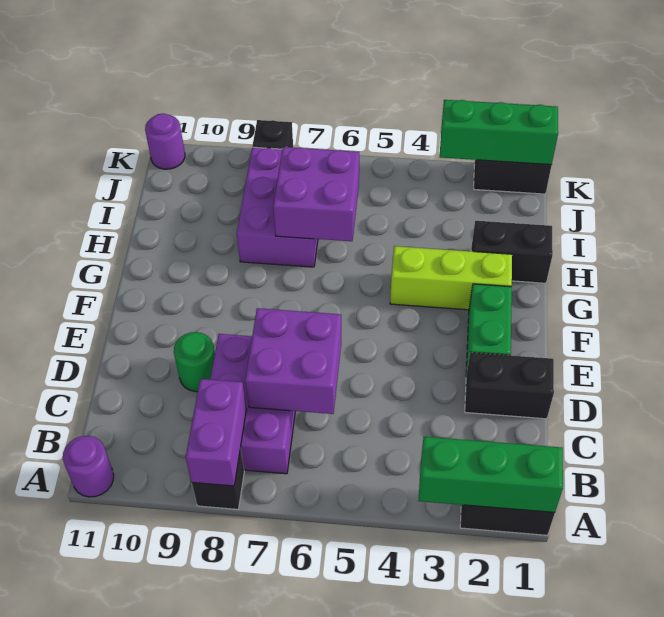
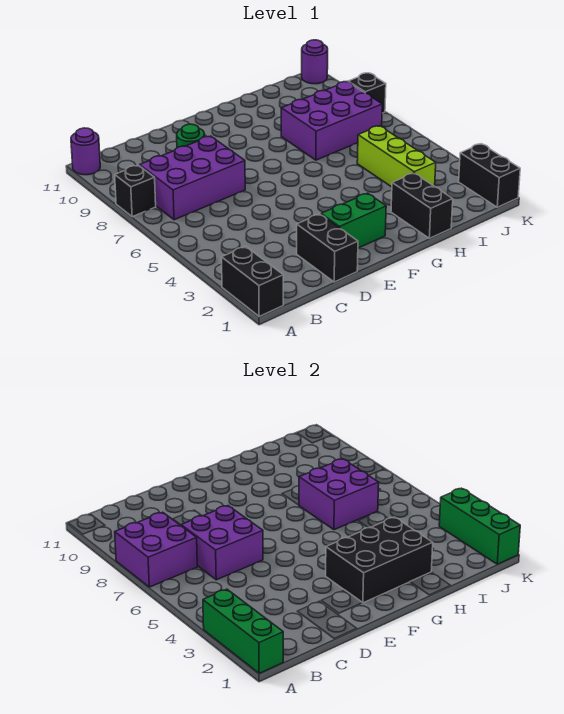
purple brick A8:B8 level 2 -> purple brick A7:B8 level 2
none -> black brick F2:H3 level 2
lime brick G2:G4 level 1 -> lime brick I3:I5 level 1

